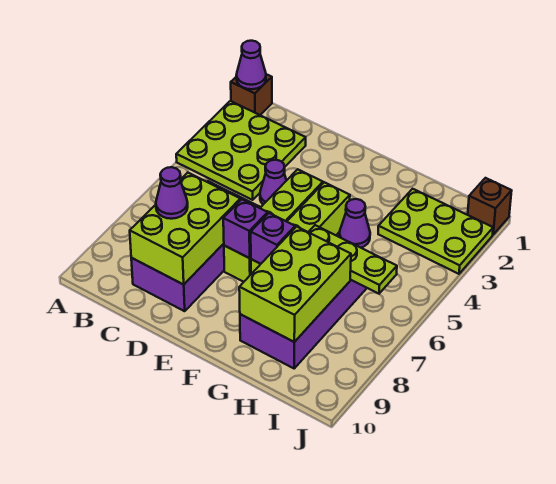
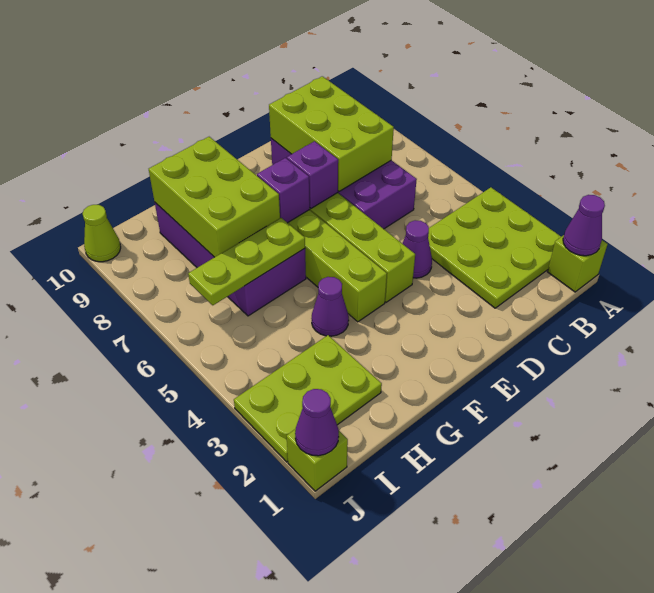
brown brick A1 level 1 -> lime brick A1 level 1
purple cone C8 level 3 -> purple cone J1 level 2
brown brick J1 level 1 -> lime brick J1 level 1
none -> lime cone J10 level 1

